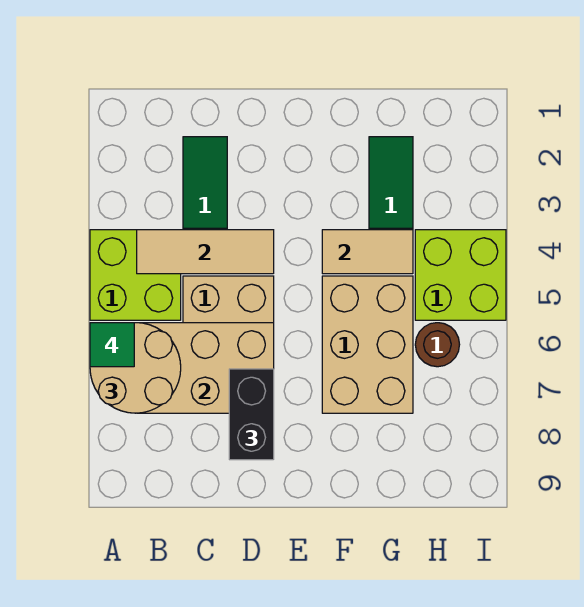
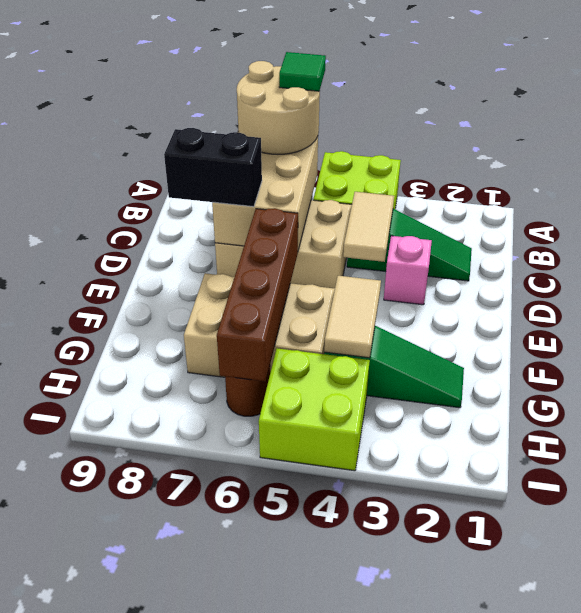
tan tile B4:D4 level 2 -> tan tile C4:D4 level 2
none -> pink brick D3 level 1
none -> brown brick E6:H6 level 2

